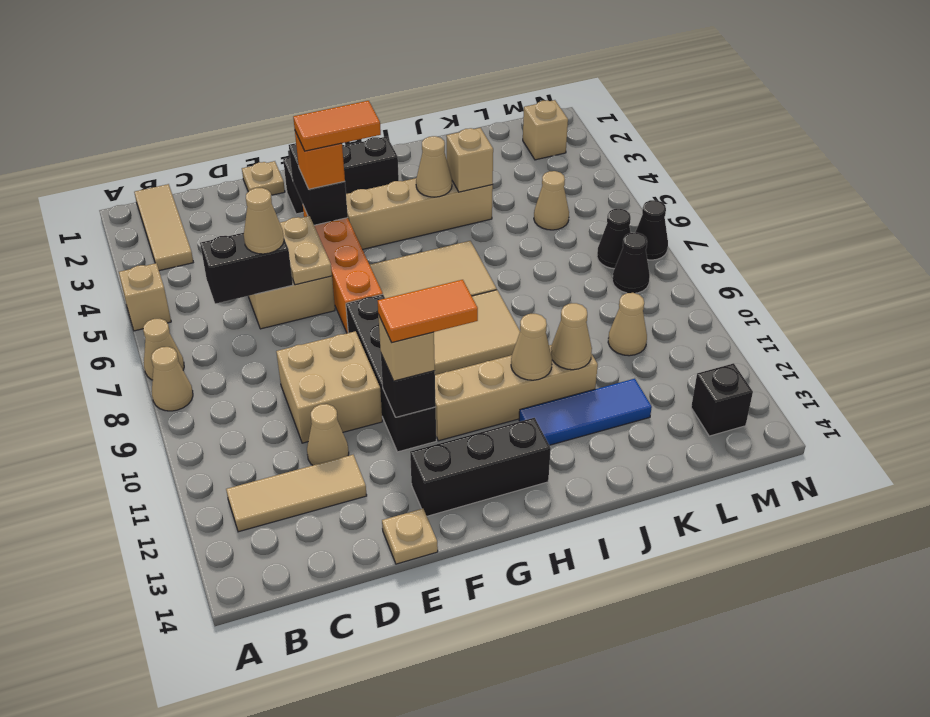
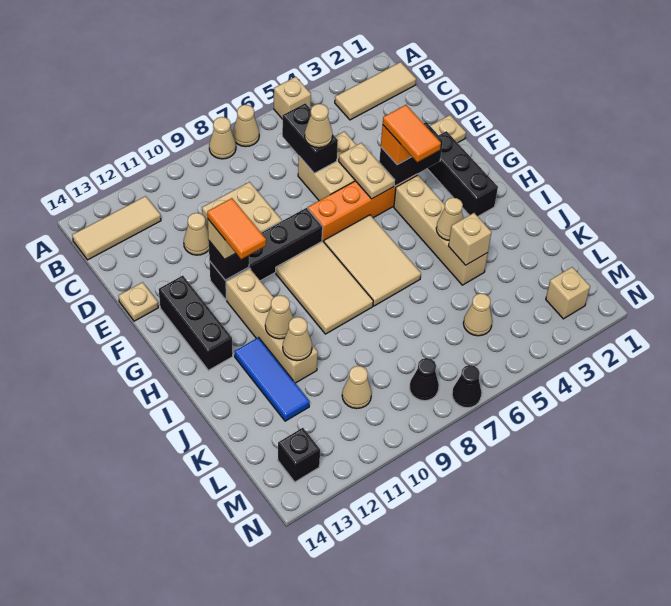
tan tile B12:D12 level 1 -> tan tile B12:B14 level 1
tan plate E5:E6 level 2 -> tan plate E5:F5 level 2
black cone M7 level 1 -> none

